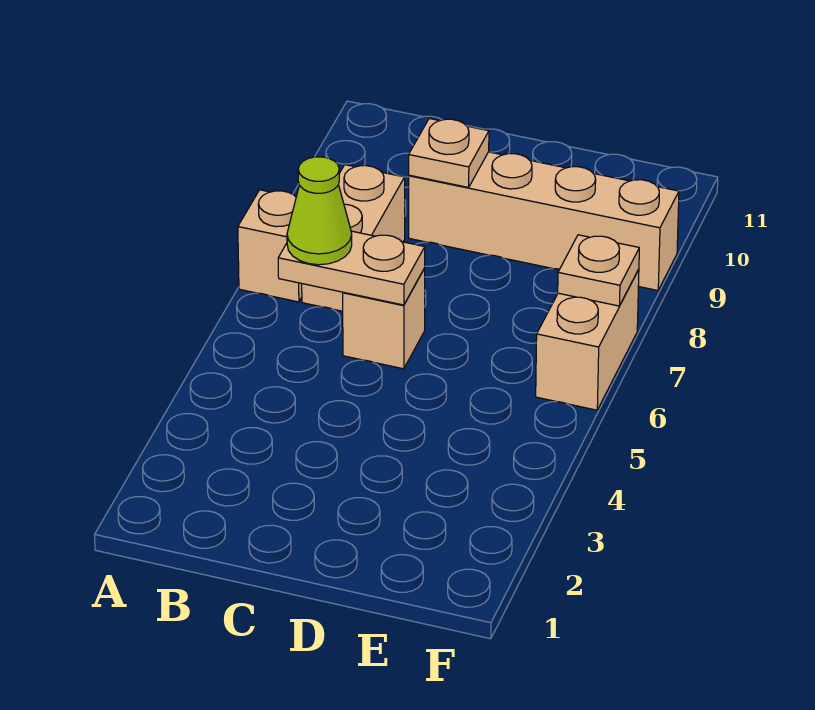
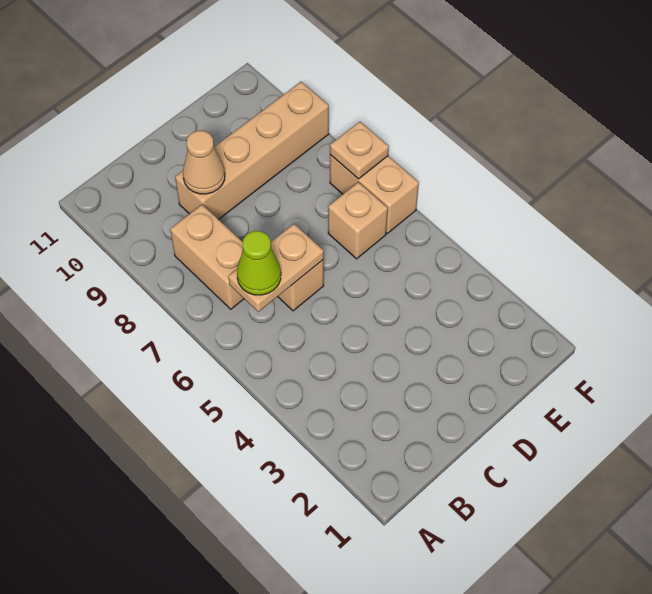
tan brick A7 level 1 -> tan brick E6 level 1
tan plate C9 level 2 -> tan cone C9 level 2

